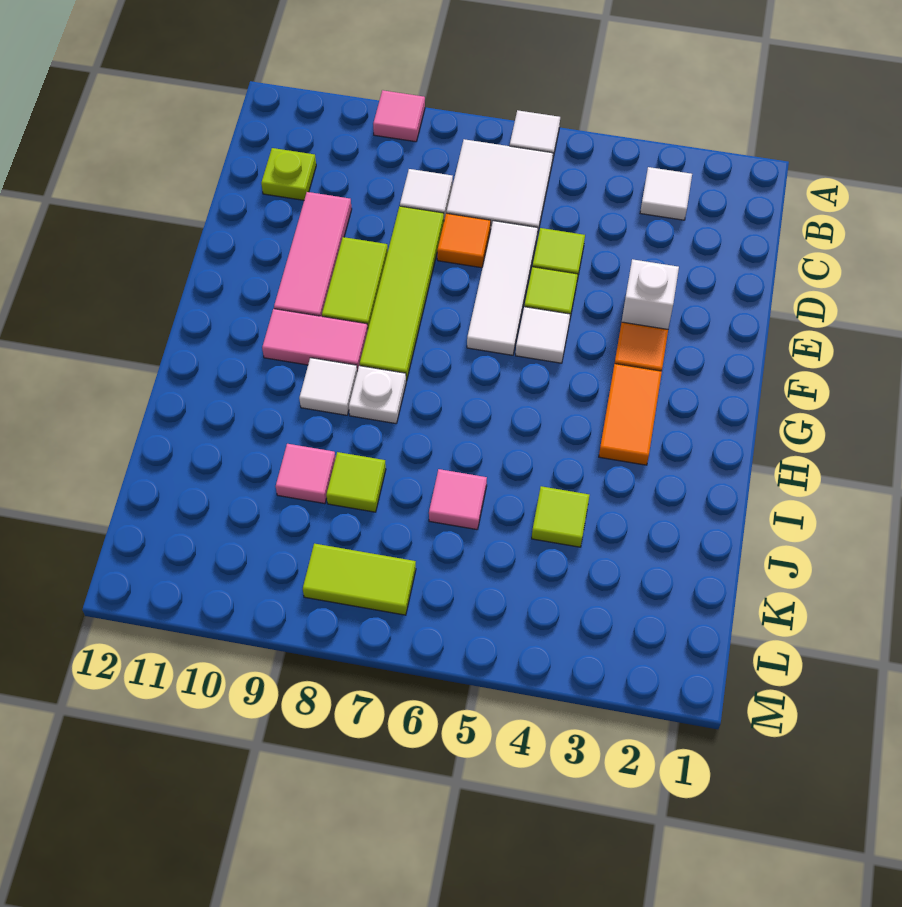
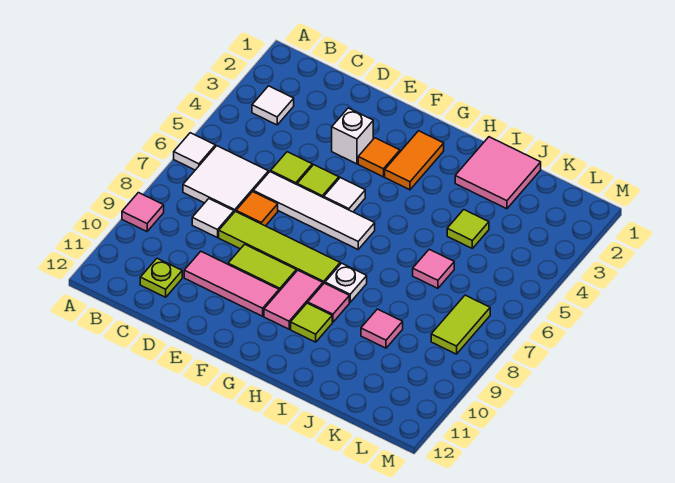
white tile D6:F6 level 1 -> white tile D6:G6 level 1
orange tile G3:H3 level 1 -> orange tile G2:G3 level 1
white tile H9 level 1 -> pink tile H9 level 1
none -> pink tile I1:J2 level 1
lime tile J8 level 1 -> lime tile H10 level 1

